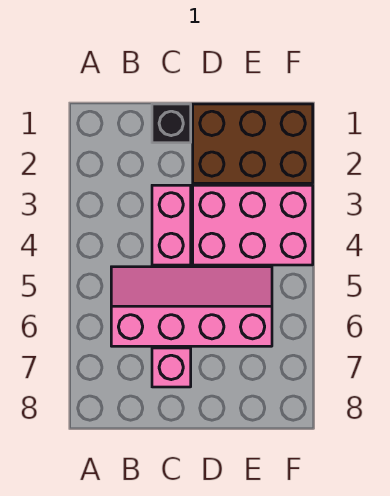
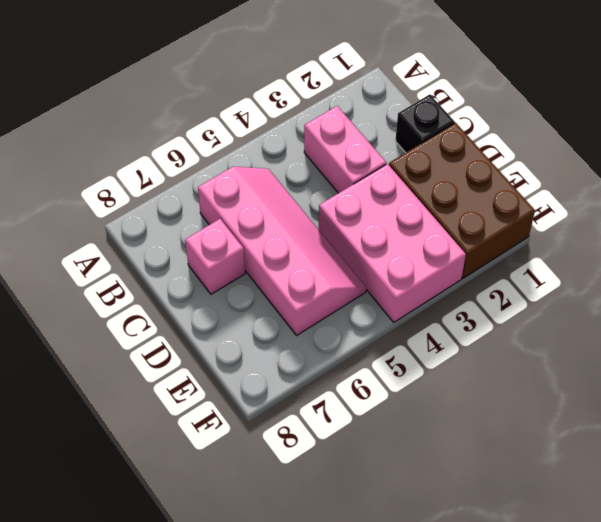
pink brick C3:C4 level 1 -> pink brick B3:C3 level 1

